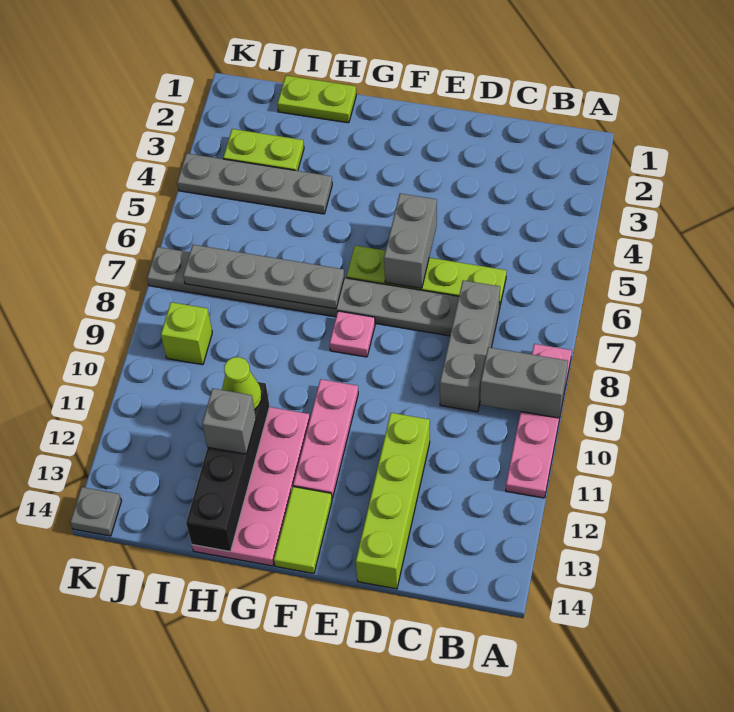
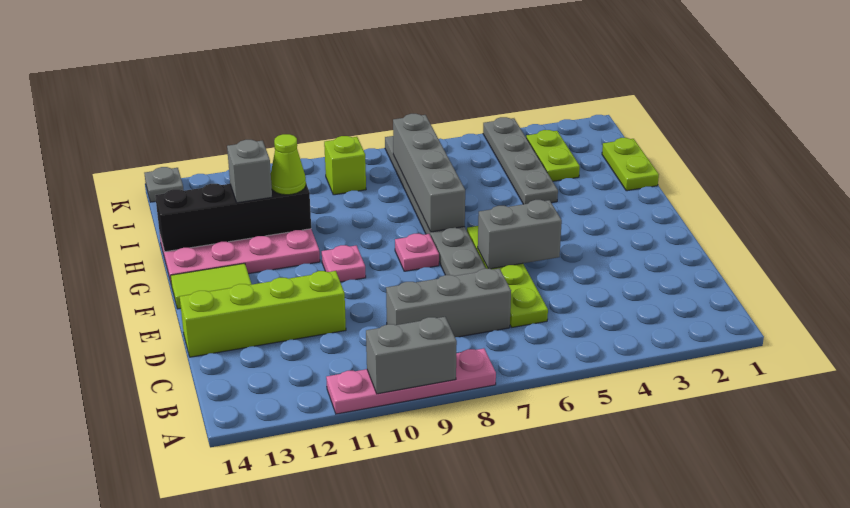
grey brick A9:B9 level 2 -> grey brick A9:A10 level 2
pink plate F10:F12 level 1 -> pink plate F10 level 1
grey plate G7:J7 level 2 -> grey brick G7:J7 level 2

